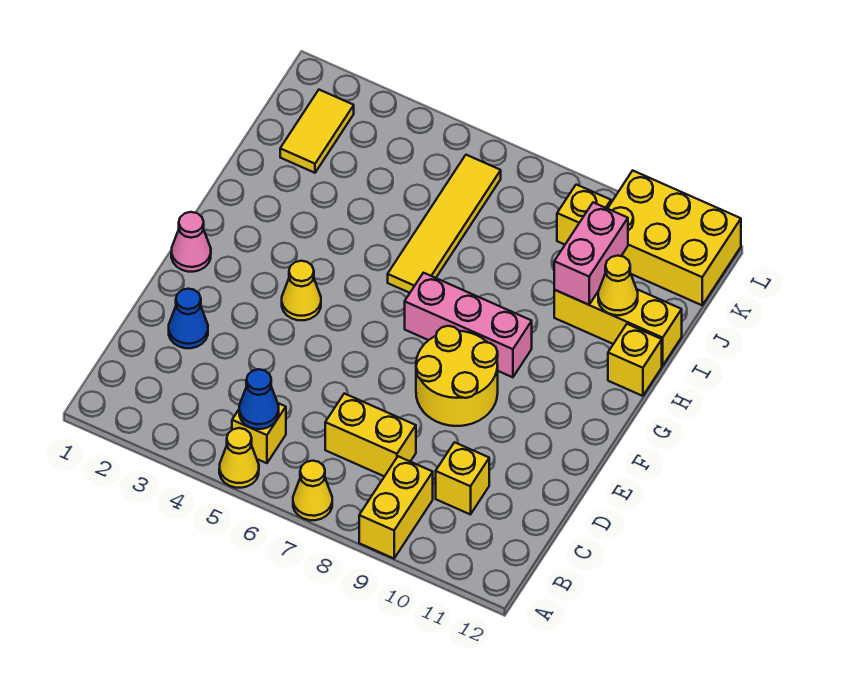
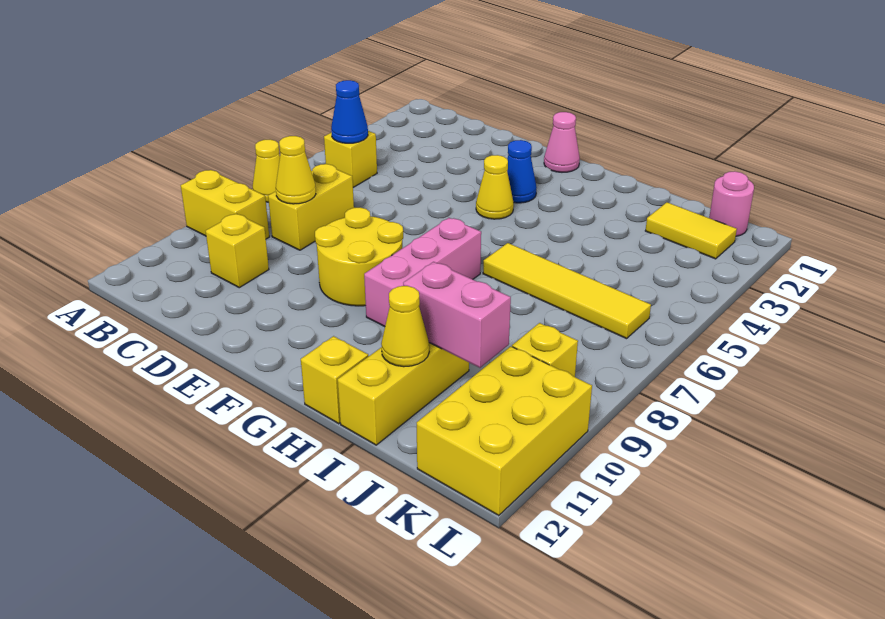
yellow cone A5 level 1 -> yellow cone C8 level 2
blue cone D2 level 1 -> blue cone F3 level 1
none -> pink round brick K1 level 1

